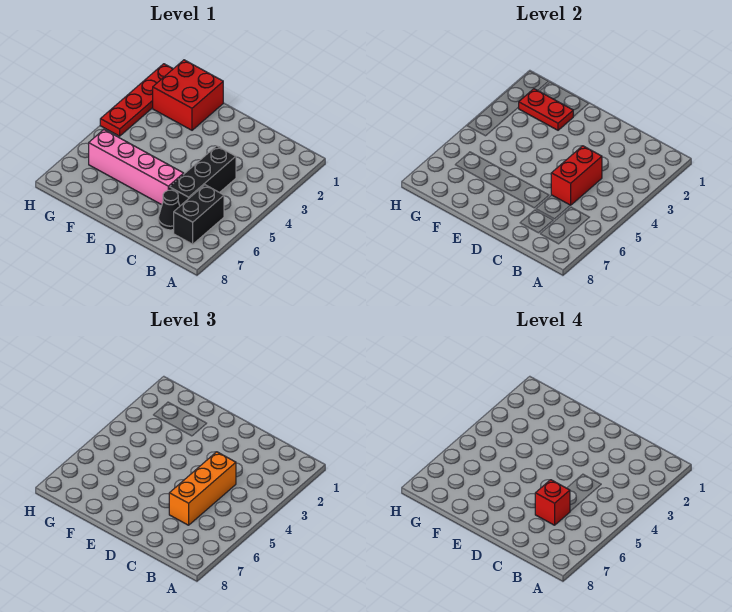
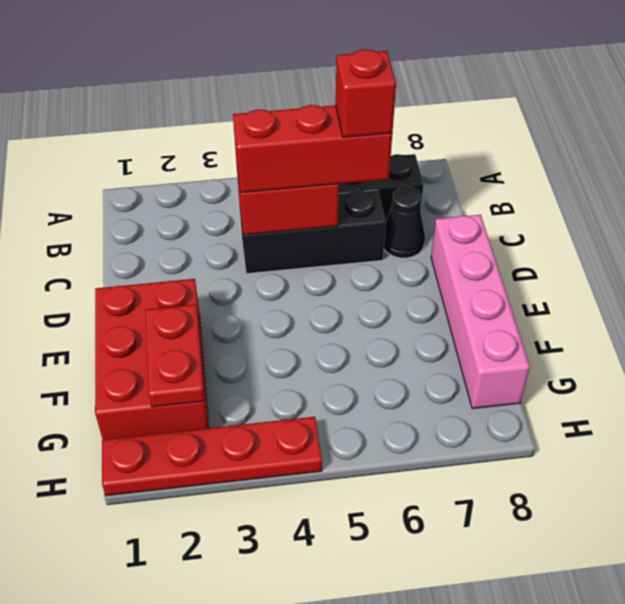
orange brick C4:C6 level 3 -> red brick C4:C6 level 3
pink brick D6:G6 level 1 -> pink brick D8:G8 level 1
red brick F1:G2 level 1 -> red brick E1:G2 level 1

